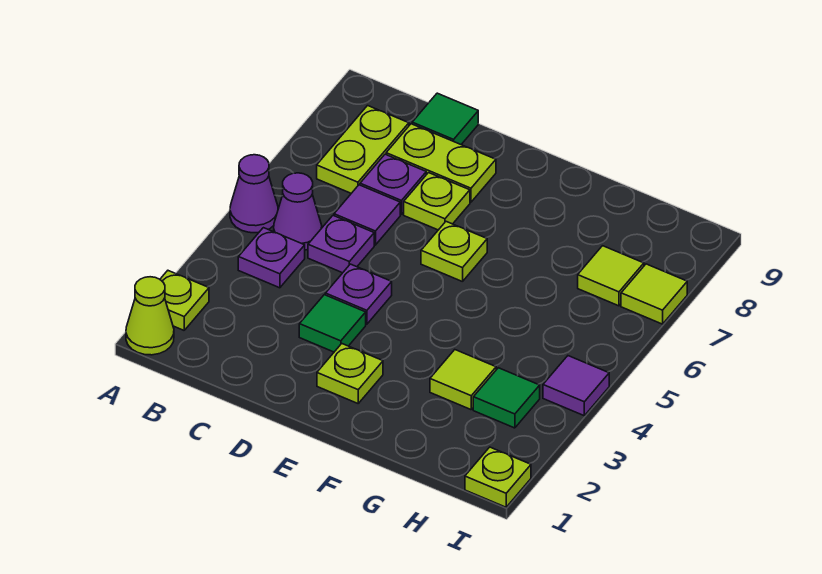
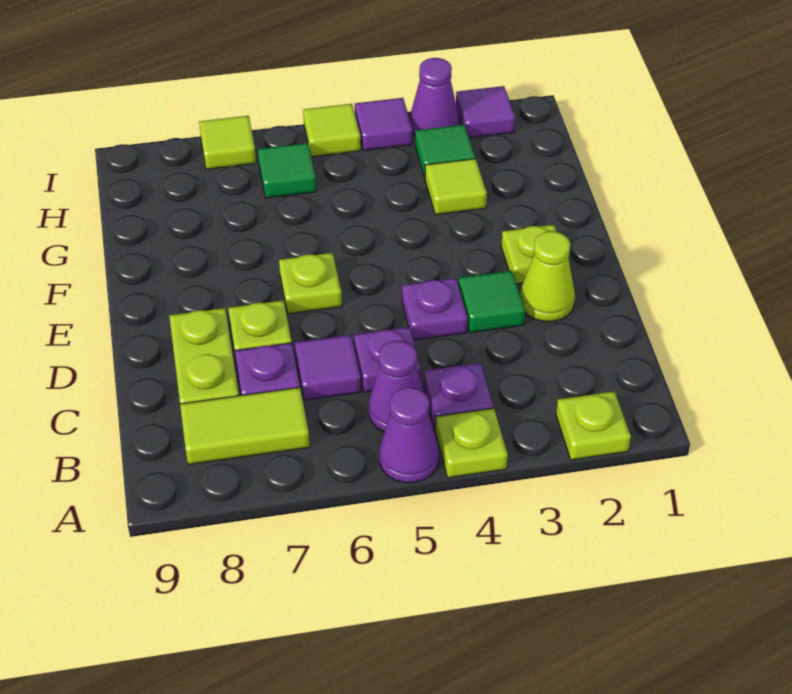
lime cone A1 level 1 -> lime cone D2 level 1
lime plate B7:B8 level 1 -> lime tile B7:B8 level 1
green tile C9 level 1 -> green tile H6 level 1
lime tile H7 level 1 -> lime tile I5 level 1
lime plate I1 level 1 -> lime plate A4 level 1
none -> purple tile I2 level 1
none -> purple cone I3 level 1

